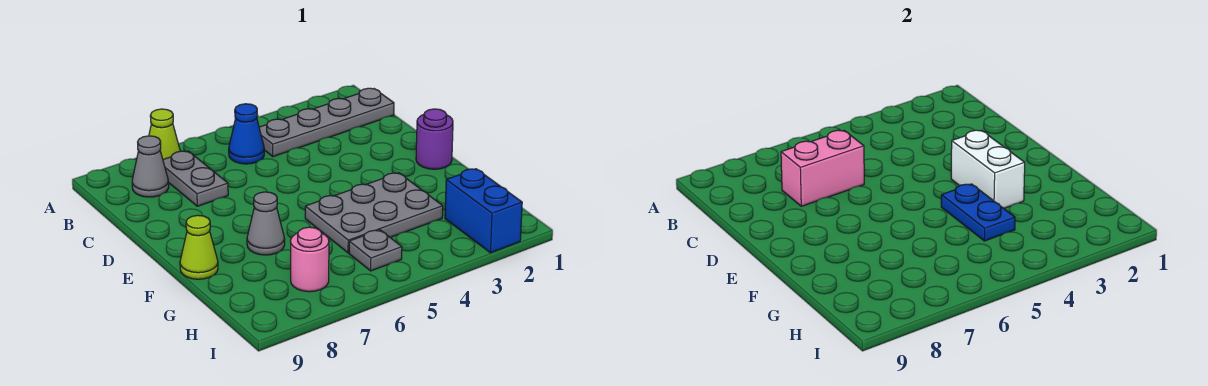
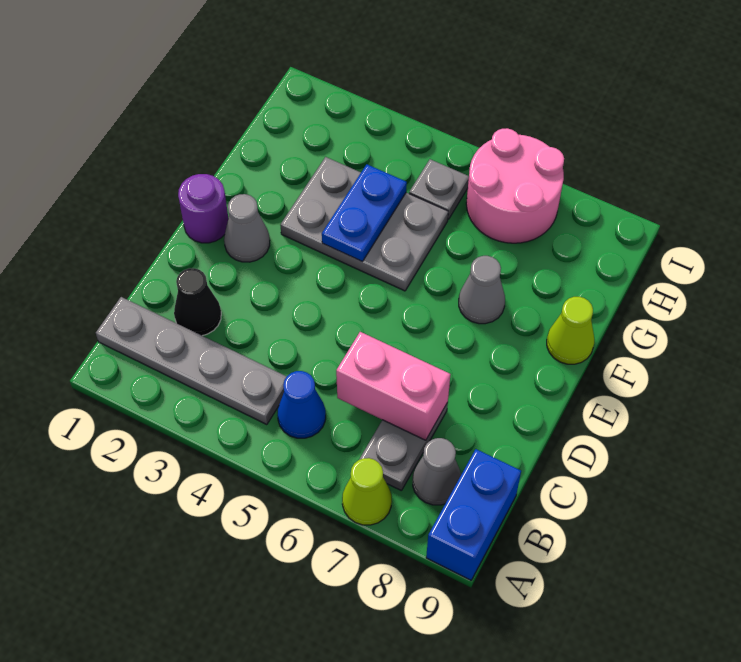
none -> black cone C2 level 1
none -> grey cone E2 level 1
white brick E3:F3 level 2 -> none
blue brick H2:I2 level 1 -> blue brick A9:B9 level 1
pink round brick H7 level 1 -> pink round brick H6:I7 level 1

